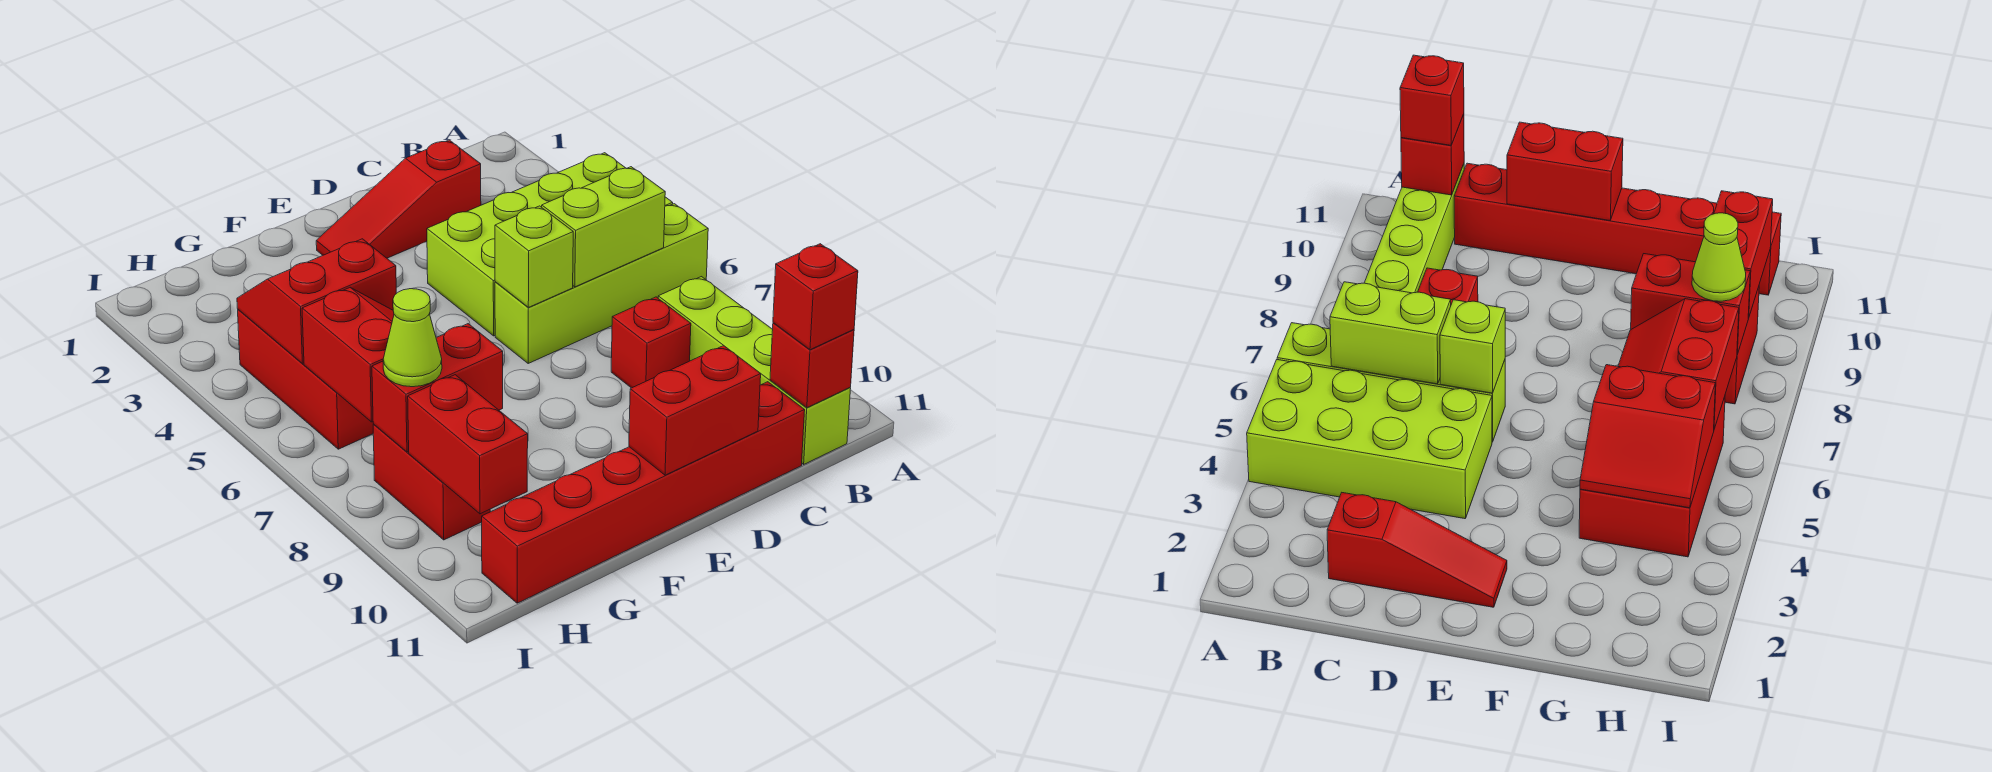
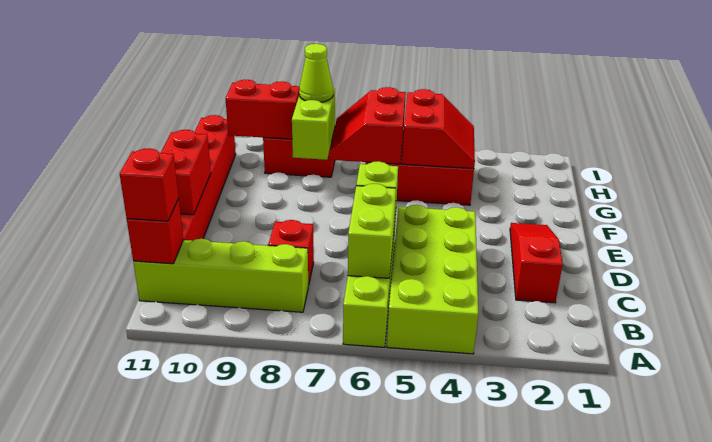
red slope G6:H7 level 2 top H -> red slope G6:H7 level 2 top 6
red brick G8:H8 level 2 -> lime brick G8:H8 level 2

